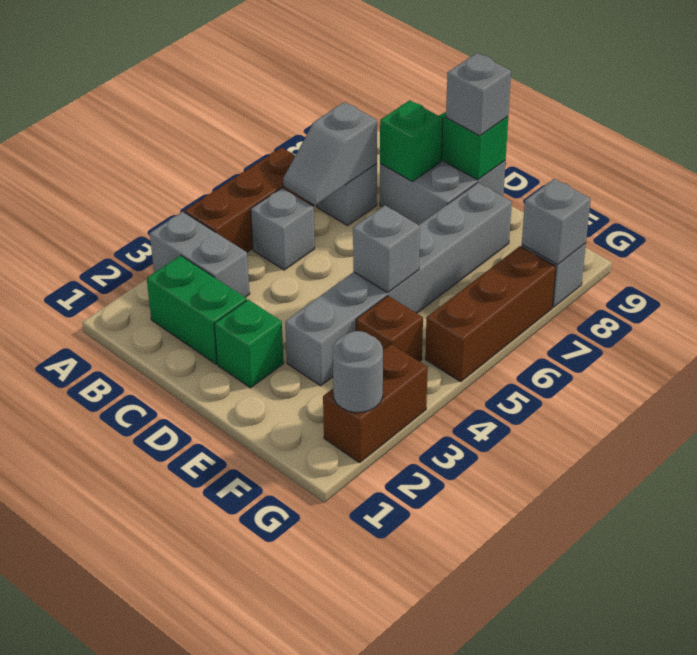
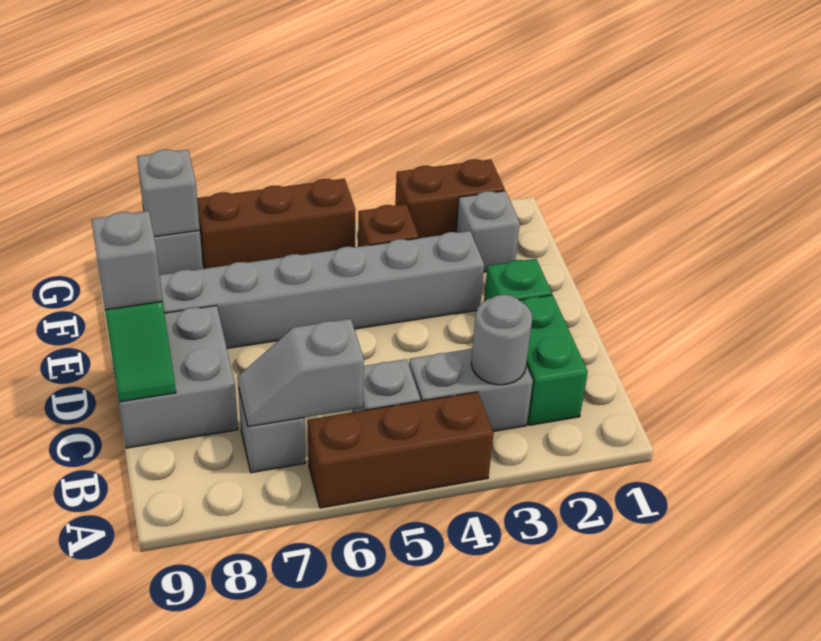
grey brick A3:B3 level 1 -> grey brick B3:B4 level 1
grey slope B6:B7 level 2 top 7 -> grey slope B6:B7 level 2 top 6
green brick C8 level 2 -> none
grey brick E5 level 2 -> grey brick F2 level 1
grey round brick G2 level 2 -> grey round brick B3 level 2

